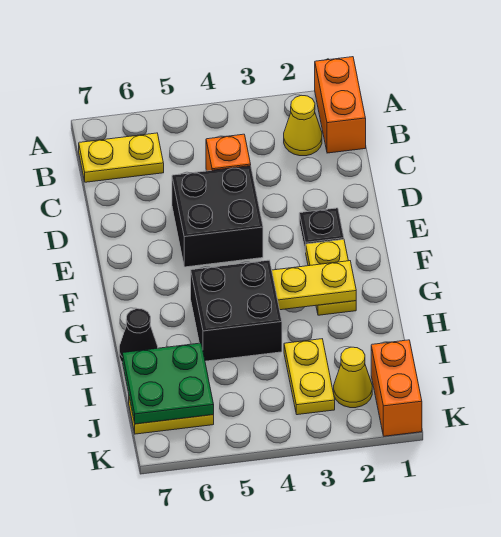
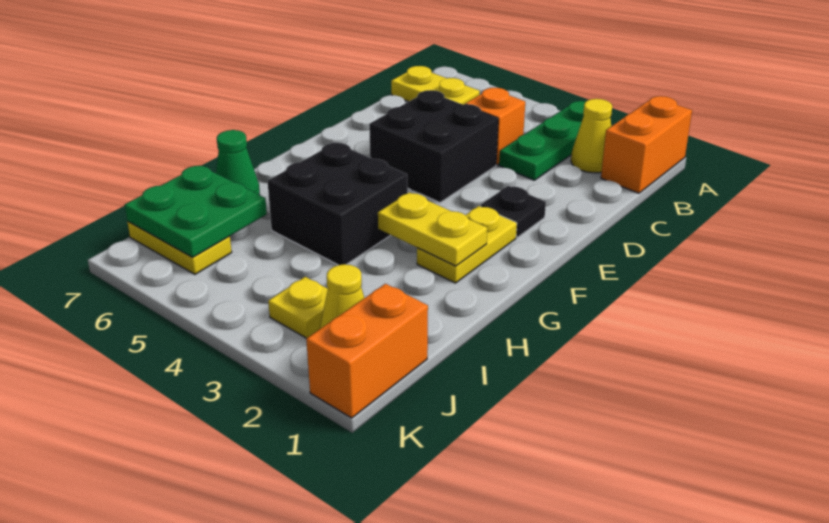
none -> green plate A3:C3 level 1
black cone H7 level 1 -> green cone H7 level 1
yellow plate I3:J3 level 1 -> yellow plate J3 level 1

